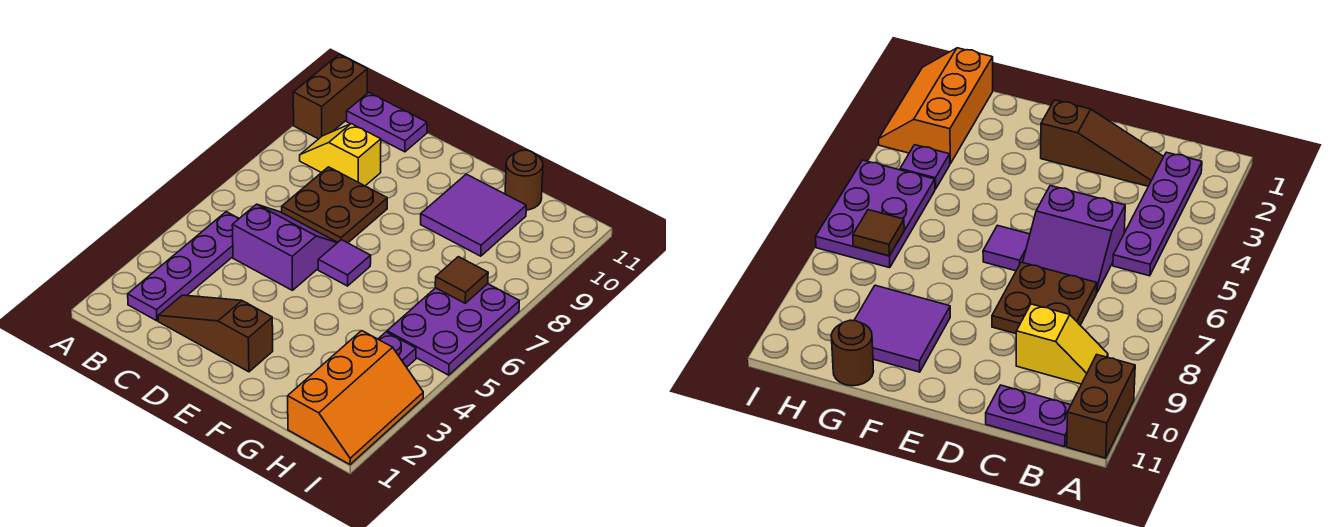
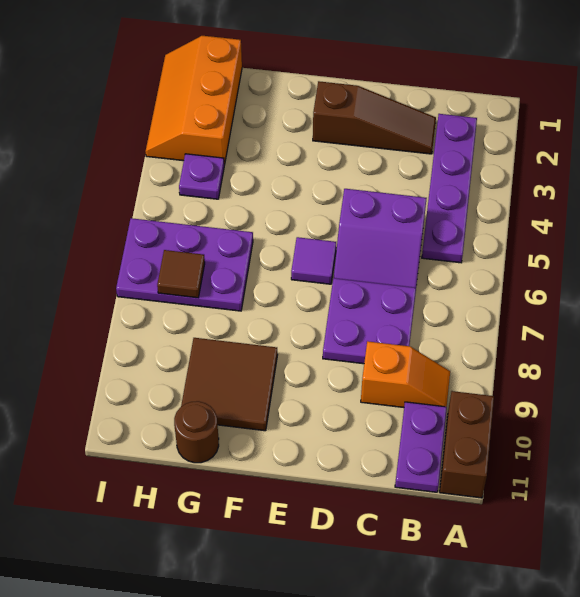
yellow slope B9:C9 level 1 top C -> orange slope B9:C9 level 1 top C
purple plate B11:C11 level 1 -> purple plate B10:B11 level 1
brown plate C7:D8 level 1 -> purple plate C7:D8 level 1
purple tile F9:G10 level 1 -> brown tile F9:G10 level 1
purple plate H5:I7 level 1 -> purple plate G6:I7 level 1

